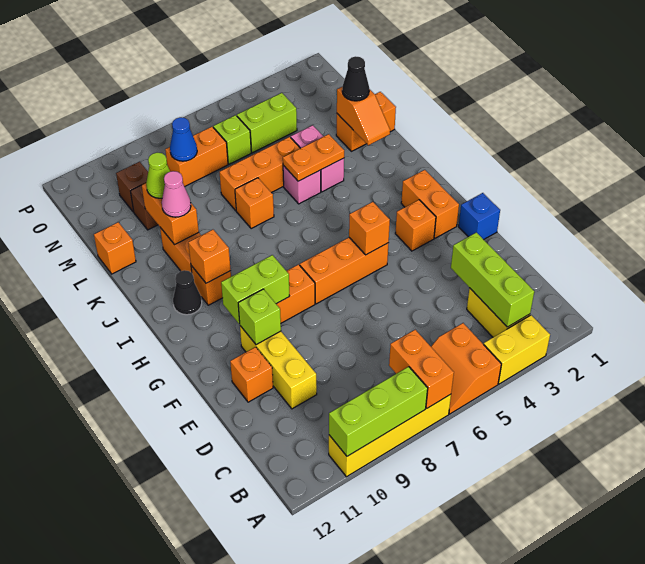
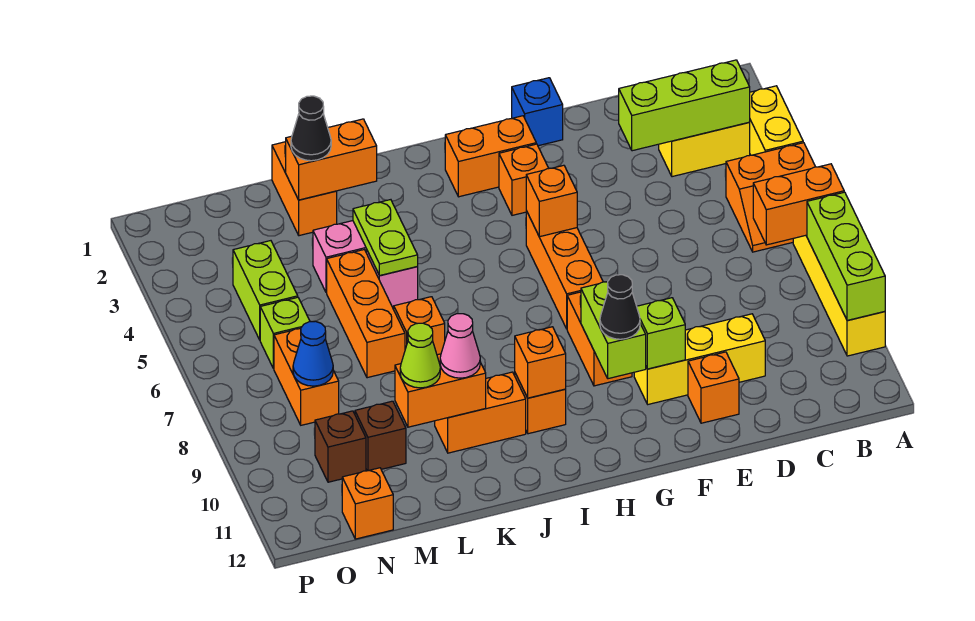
black cone I11 level 1 -> black cone G10 level 3
orange slope K2:L2 level 2 top L -> orange brick K2:L2 level 2
orange plate K4:K5 level 2 -> lime plate K4:K5 level 2
orange brick L12 level 1 -> orange brick N12 level 1

